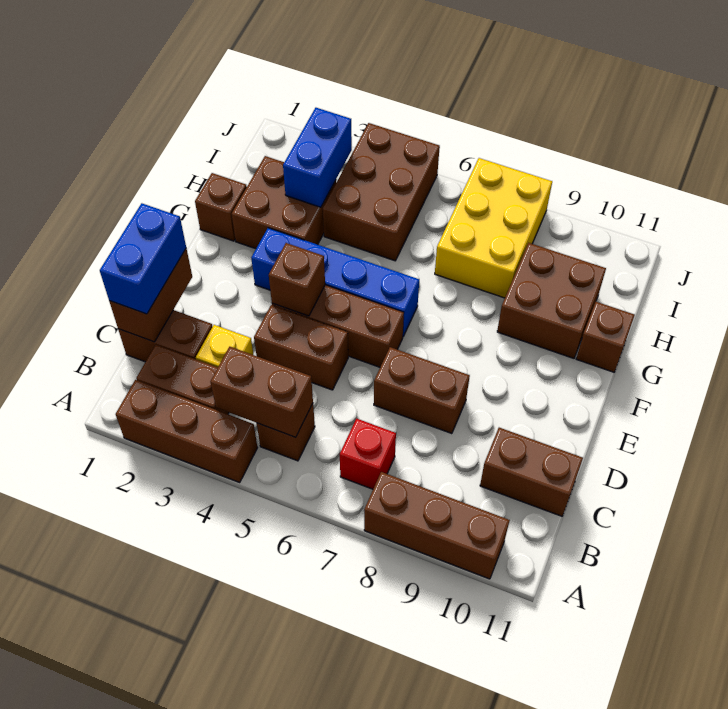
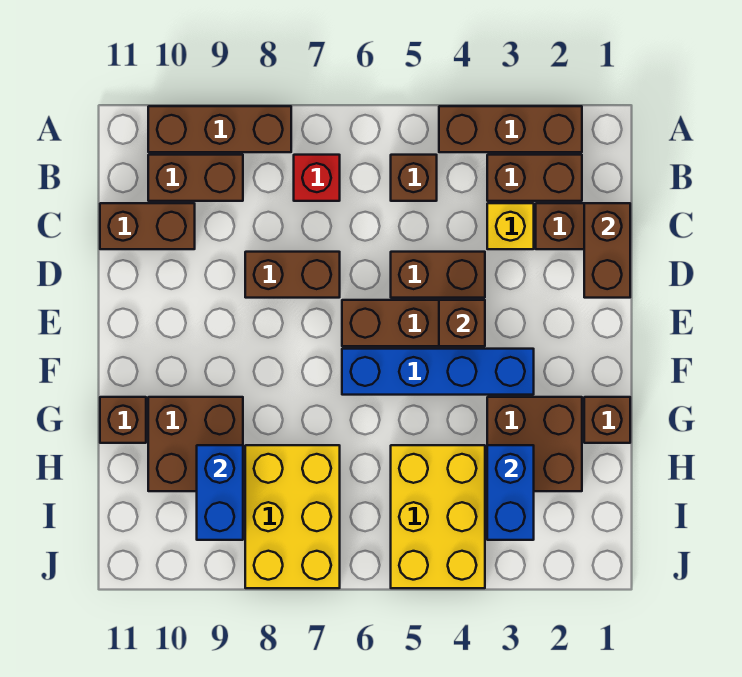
brown brick B4:B5 level 2 -> brown brick B9:B10 level 1
blue brick C1:D1 level 3 -> blue brick H9:I9 level 2
brown brick H4:J5 level 1 -> yellow brick H4:J5 level 1

